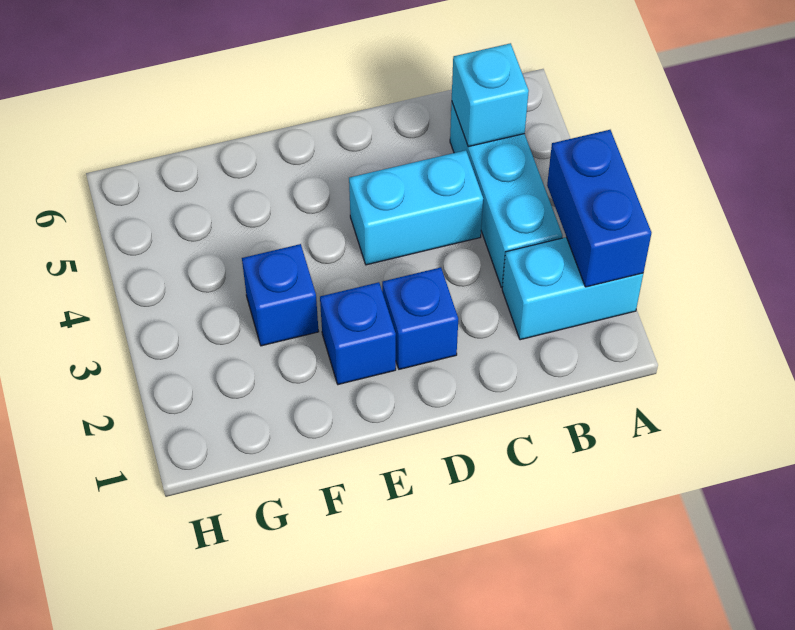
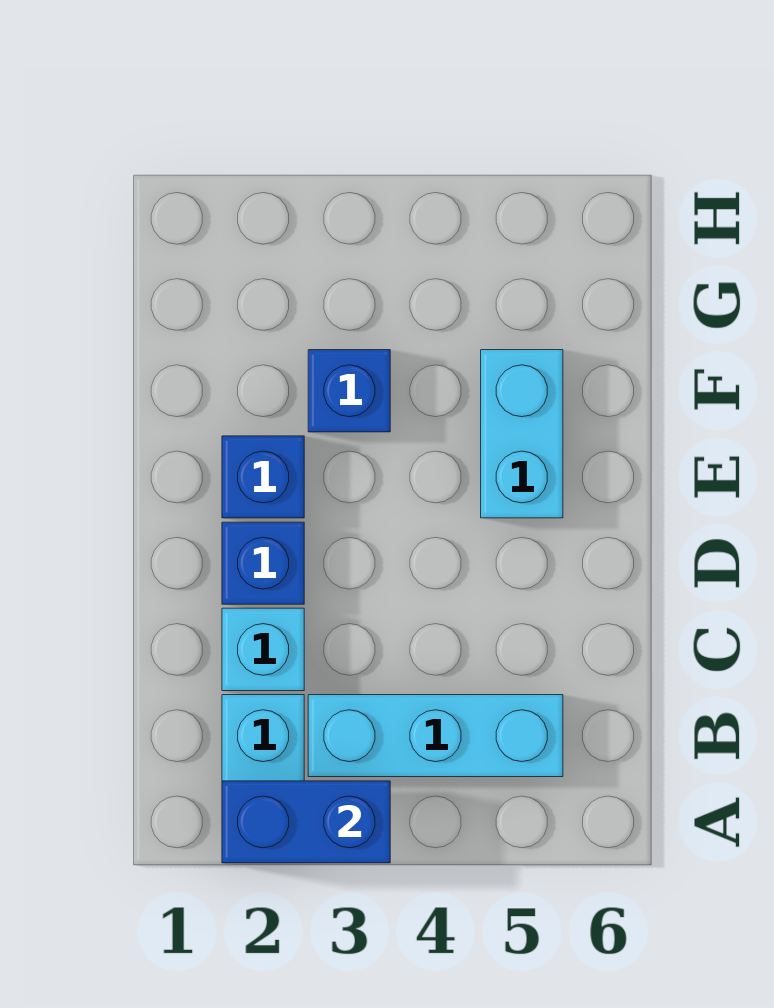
cyan brick B5 level 2 -> cyan brick C2 level 1
cyan brick C4:D4 level 1 -> cyan brick E5:F5 level 1

